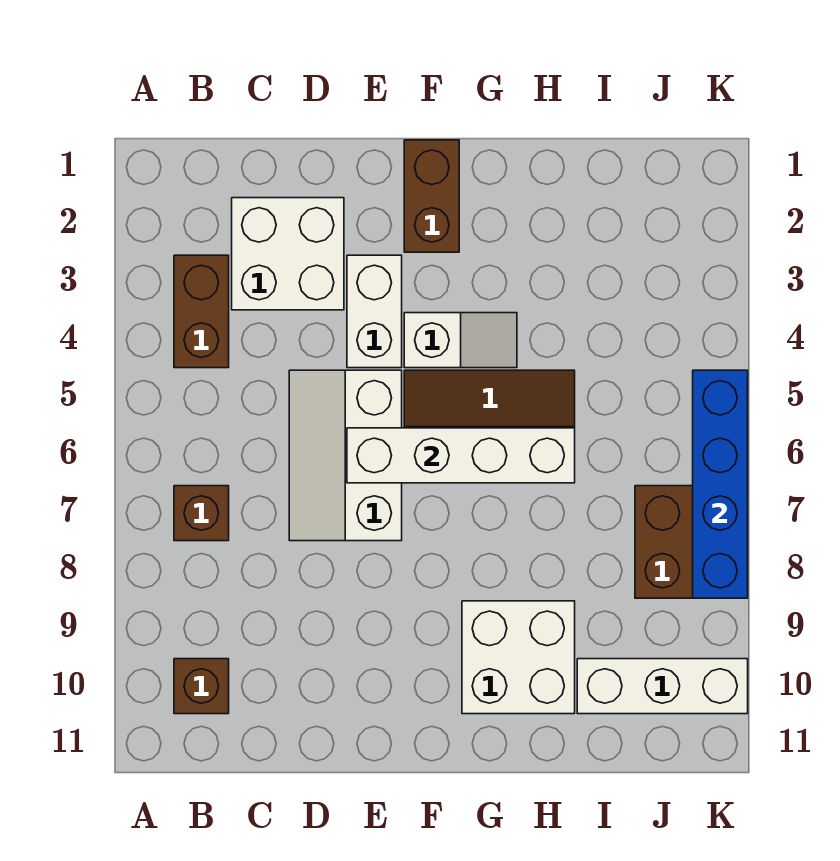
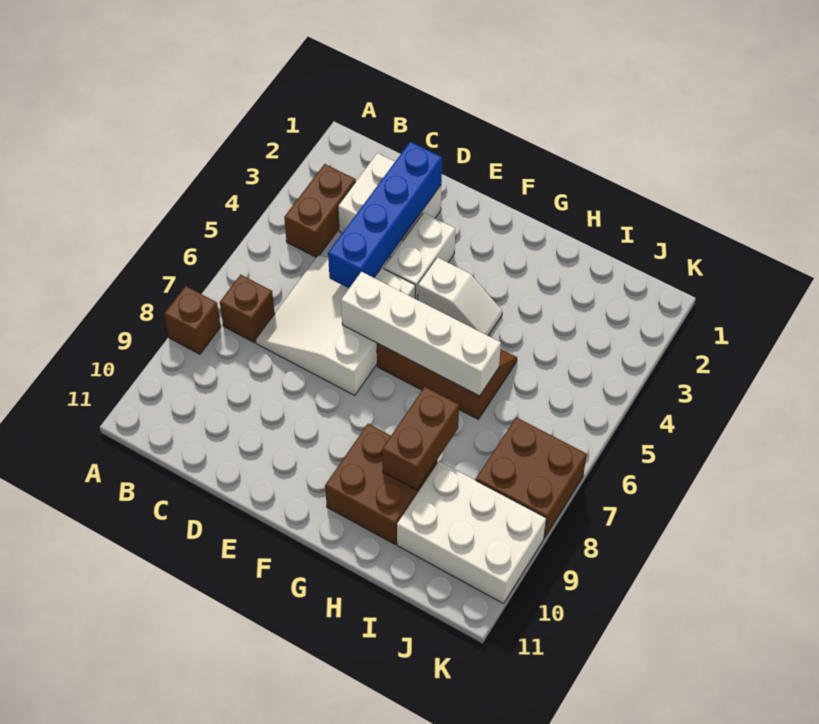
brown brick B10 level 1 -> brown brick A8 level 1
white slope D5:E7 level 1 top E -> white slope C5:E7 level 1 top E
brown brick F1:F2 level 1 -> brown brick H8:H9 level 2
white brick G9:H10 level 1 -> brown brick G9:H10 level 1
white brick I10:K10 level 1 -> white brick I9:K10 level 1
blue brick K5:K8 level 2 -> blue brick D2:D5 level 2

